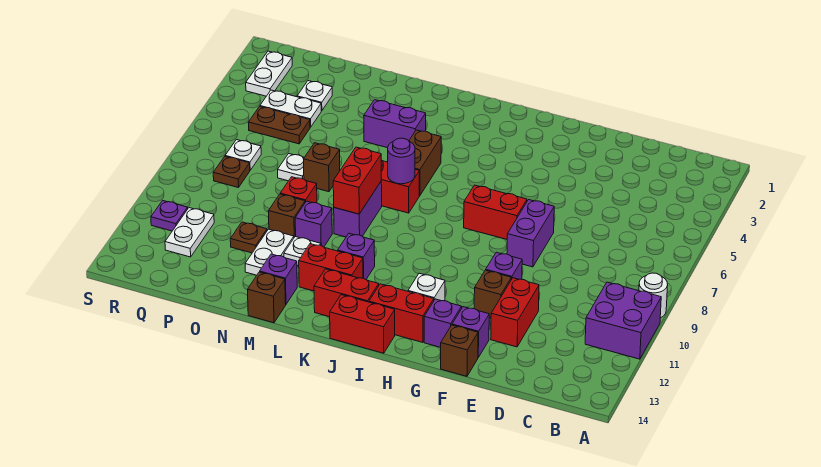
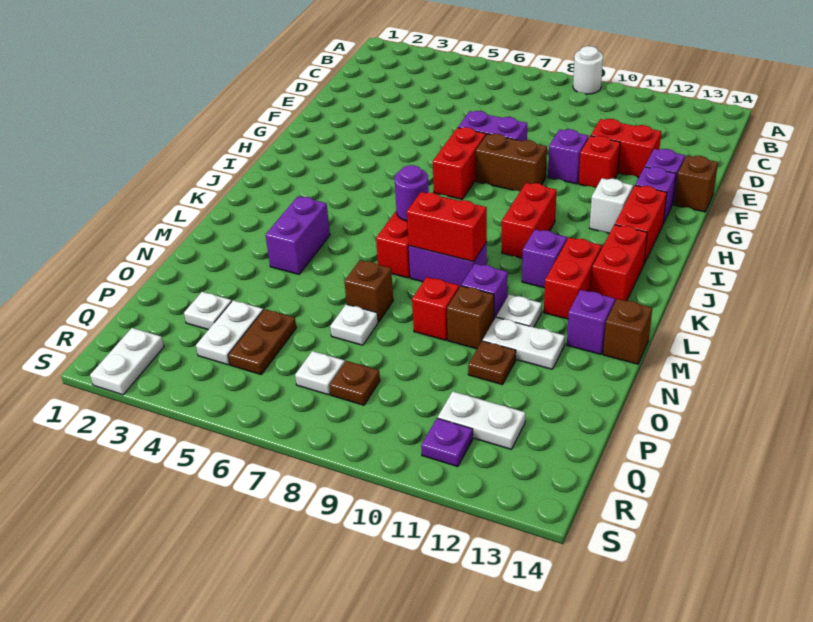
purple brick A10:B11 level 1 -> none
brown brick F11 level 1 -> red brick F11 level 1
red brick I14:J14 level 1 -> red brick I10:J10 level 1
brown brick K5:K6 level 1 -> brown brick G8:G9 level 1
white plate R2:R3 level 1 -> white plate R2:S2 level 1

